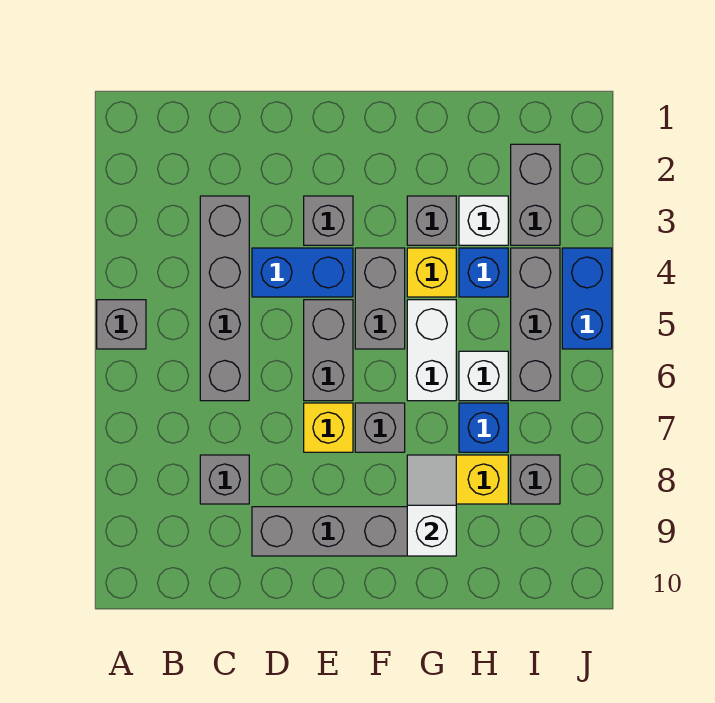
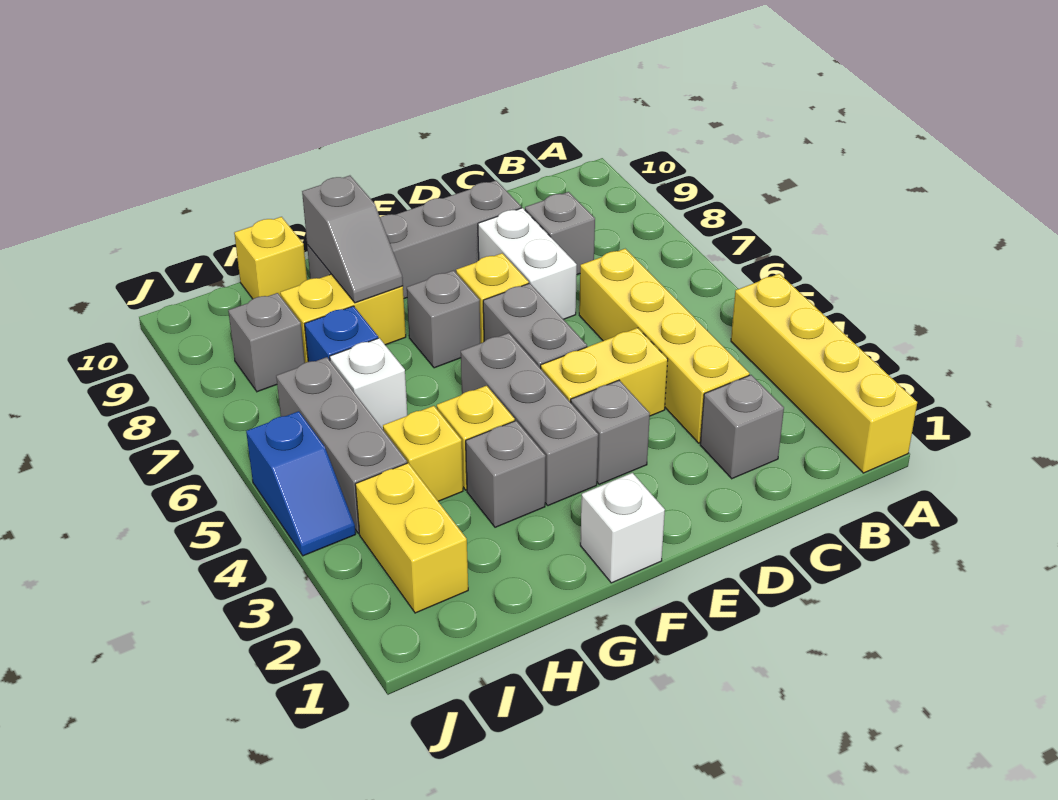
none -> yellow brick A1:A4 level 1
grey brick A5 level 1 -> grey brick C2 level 1
grey brick C3:C6 level 1 -> yellow brick C3:C6 level 1
blue brick D4:E4 level 1 -> yellow brick D4:E4 level 1
grey brick F4:F5 level 1 -> grey brick F3:F5 level 1
white brick G5:G6 level 1 -> white brick D7:D8 level 1
white slope G8:G9 level 2 top 9 -> grey slope G8:G9 level 2 top 9
white brick H3 level 1 -> white brick F1 level 1
blue brick H4 level 1 -> yellow brick H4 level 1
none -> yellow brick H10 level 1
grey brick I2:I3 level 1 -> yellow brick I2:I3 level 1
blue brick J4:J5 level 1 -> blue slope J4:J5 level 1 top 5

